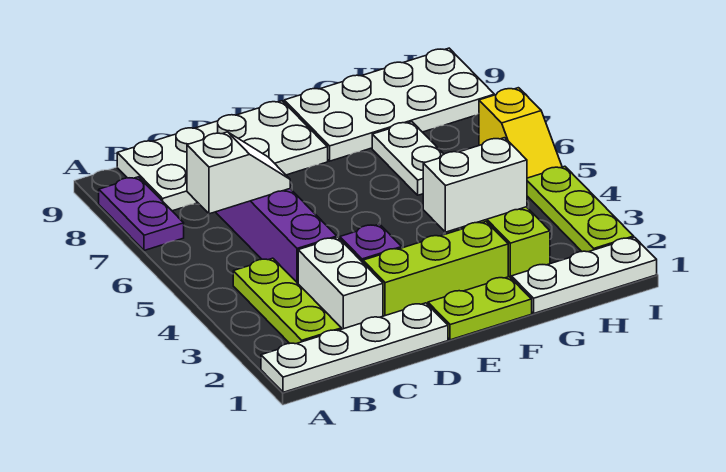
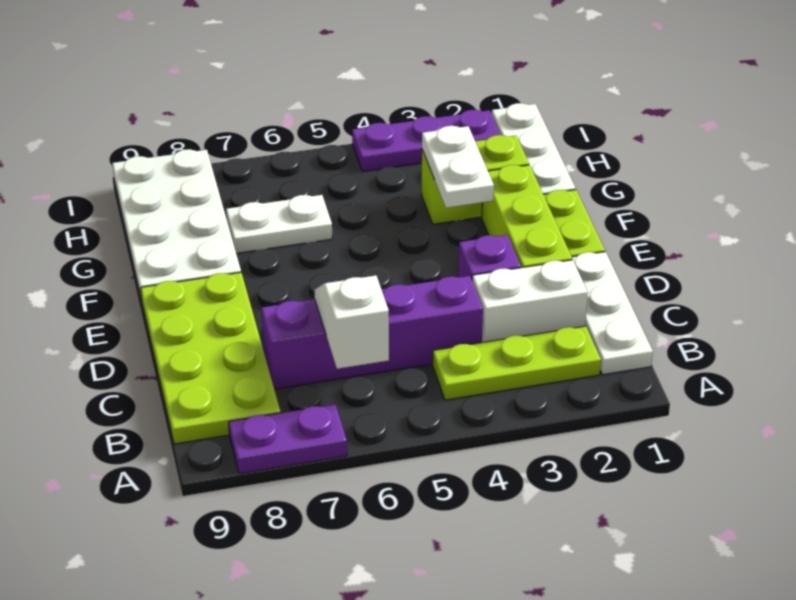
white plate A1:D1 level 1 -> white plate B1:D1 level 1
white plate B8:E9 level 1 -> lime plate B8:E9 level 1
white brick F3:G3 level 2 -> white plate F3:G3 level 2
lime plate I2:I4 level 1 -> purple plate I2:I4 level 1
yellow slope I5:I6 level 1 top 6 -> none

